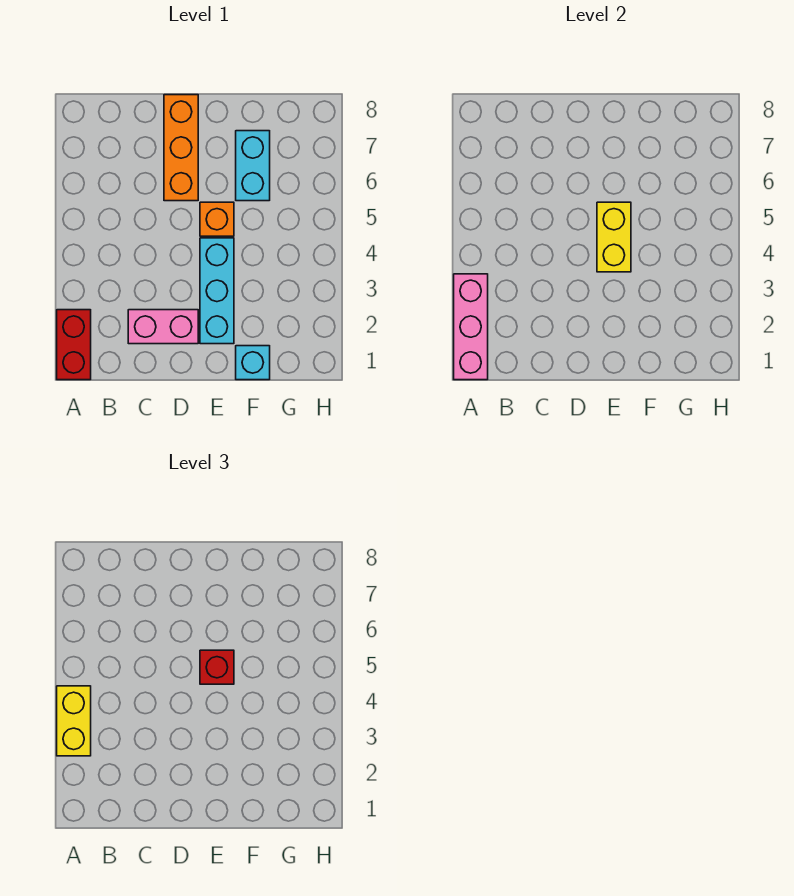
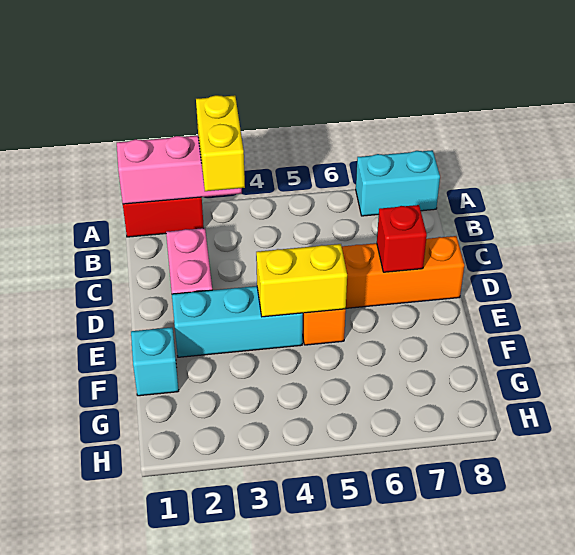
yellow brick A3:A4 level 3 -> yellow brick A3:B3 level 3
red brick E5 level 3 -> red brick D7 level 2
cyan brick F6:F7 level 1 -> cyan brick A7:A8 level 1

